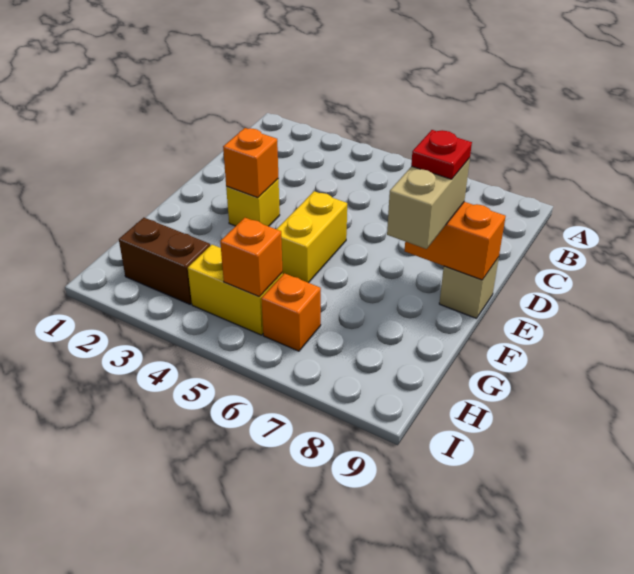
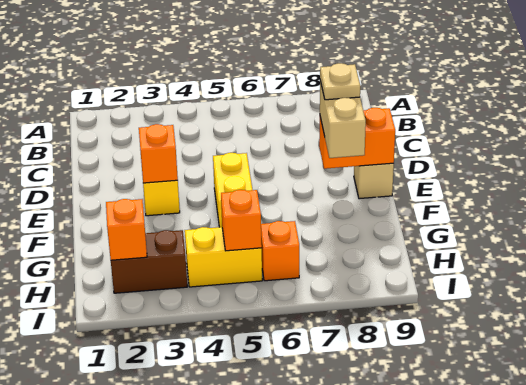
red plate E8 level 4 -> tan plate E8 level 4
none -> orange brick H2 level 2

